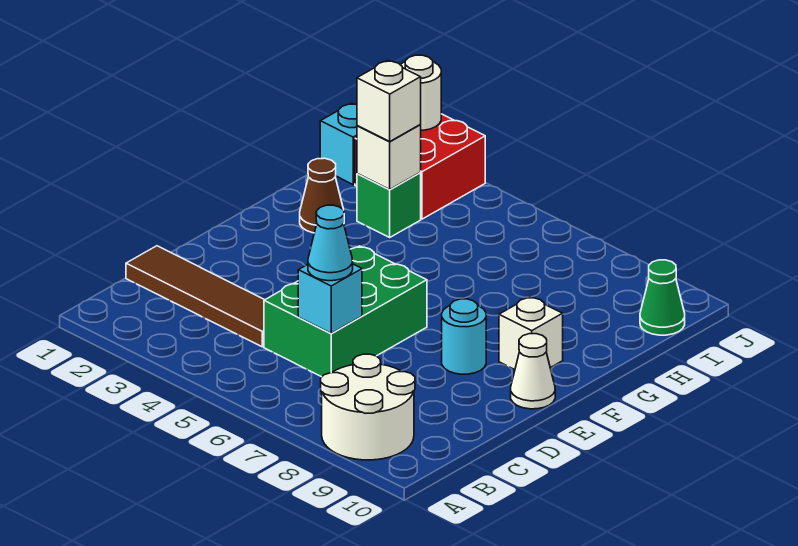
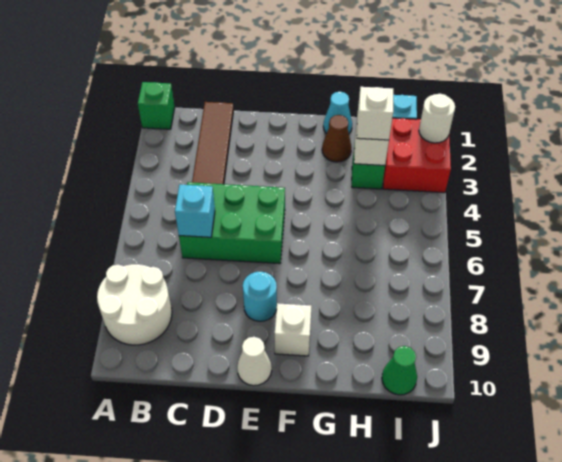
none -> green brick A1 level 1
cyan cone C6 level 3 -> cyan cone G1 level 1

